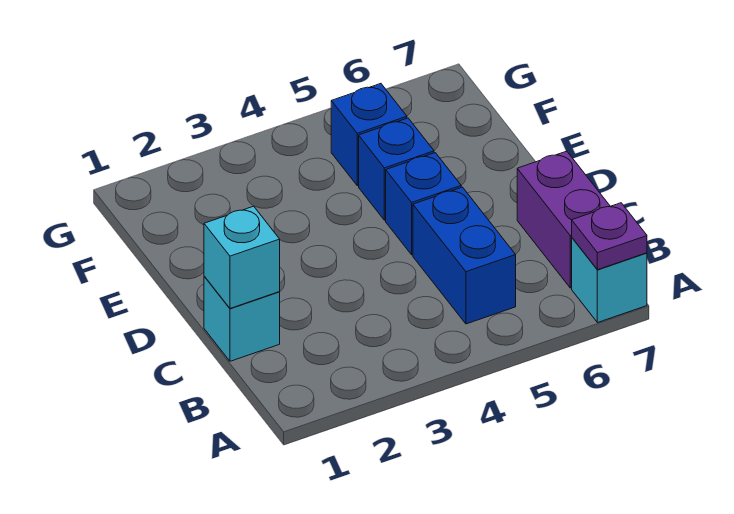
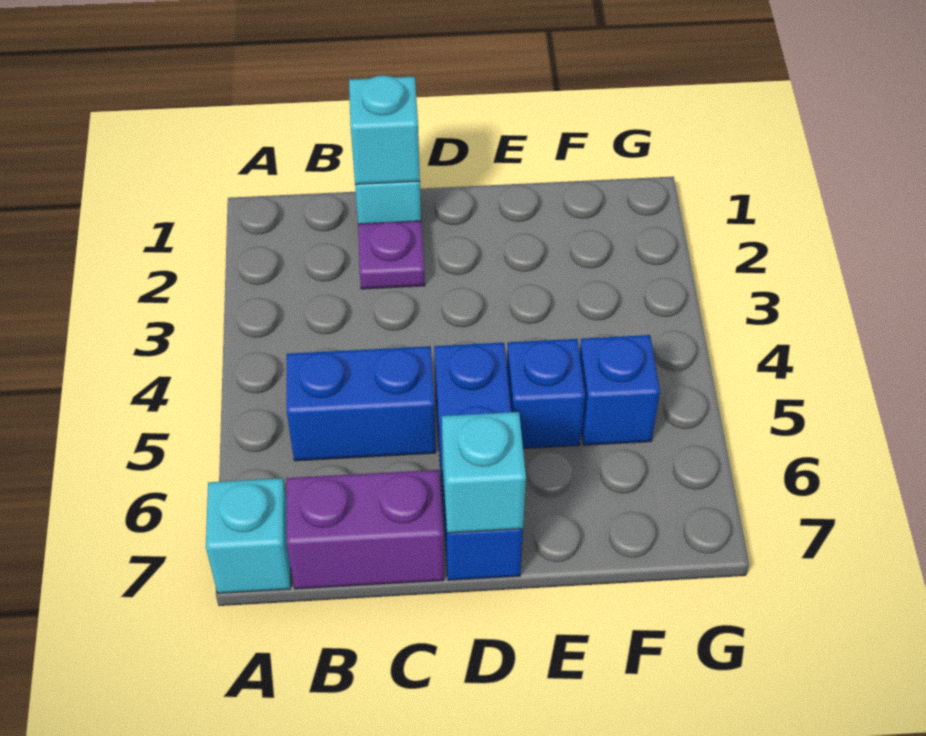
purple plate A7 level 2 -> purple plate C2 level 1
blue brick D5 level 1 -> blue brick D5:D7 level 1
none -> cyan brick D7 level 2

